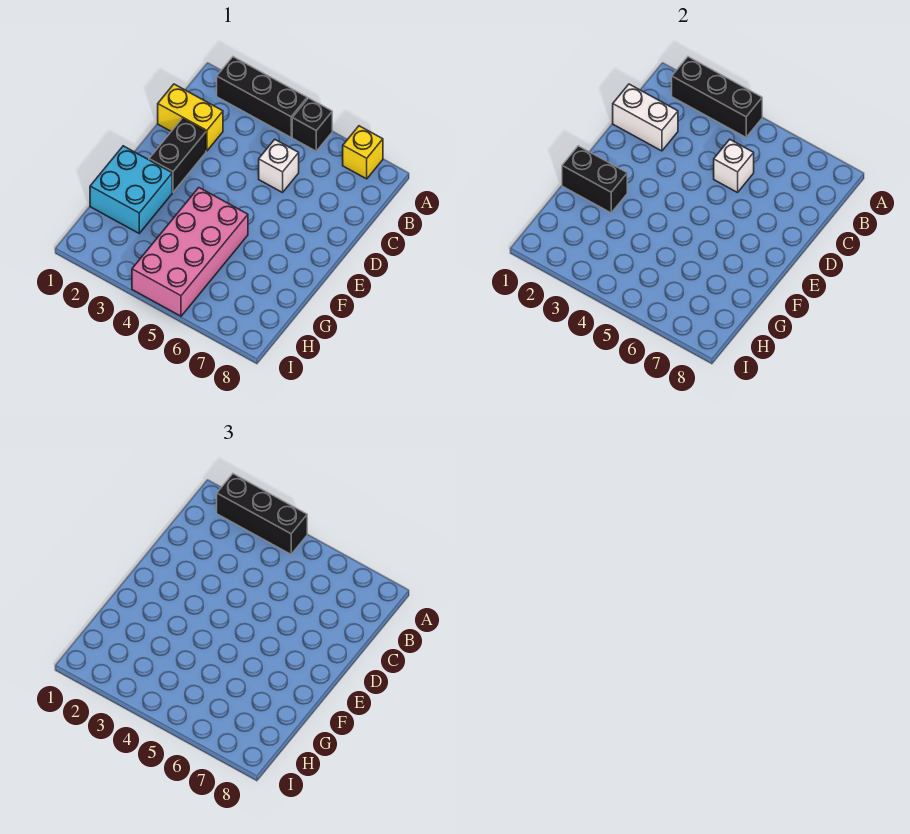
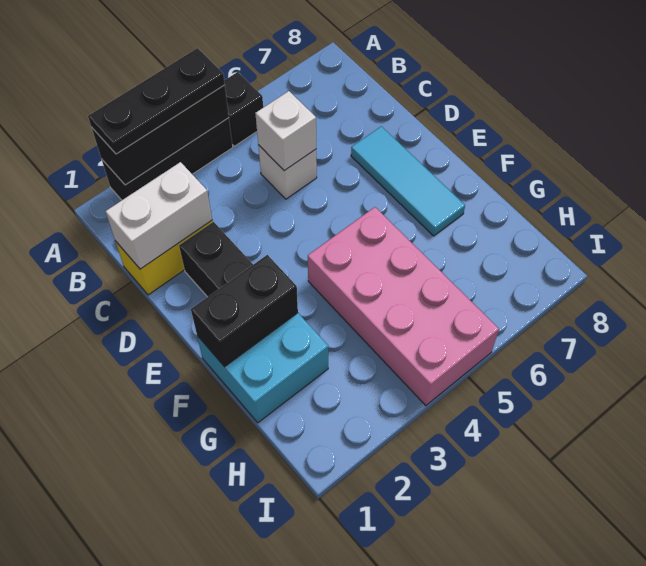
black brick A2:A4 level 3 -> black plate A2:A4 level 3
yellow brick A7 level 1 -> none
none -> cyan tile D7:F7 level 1

